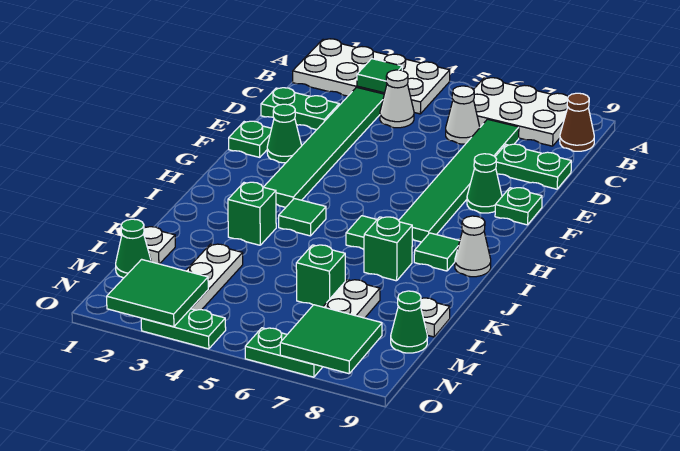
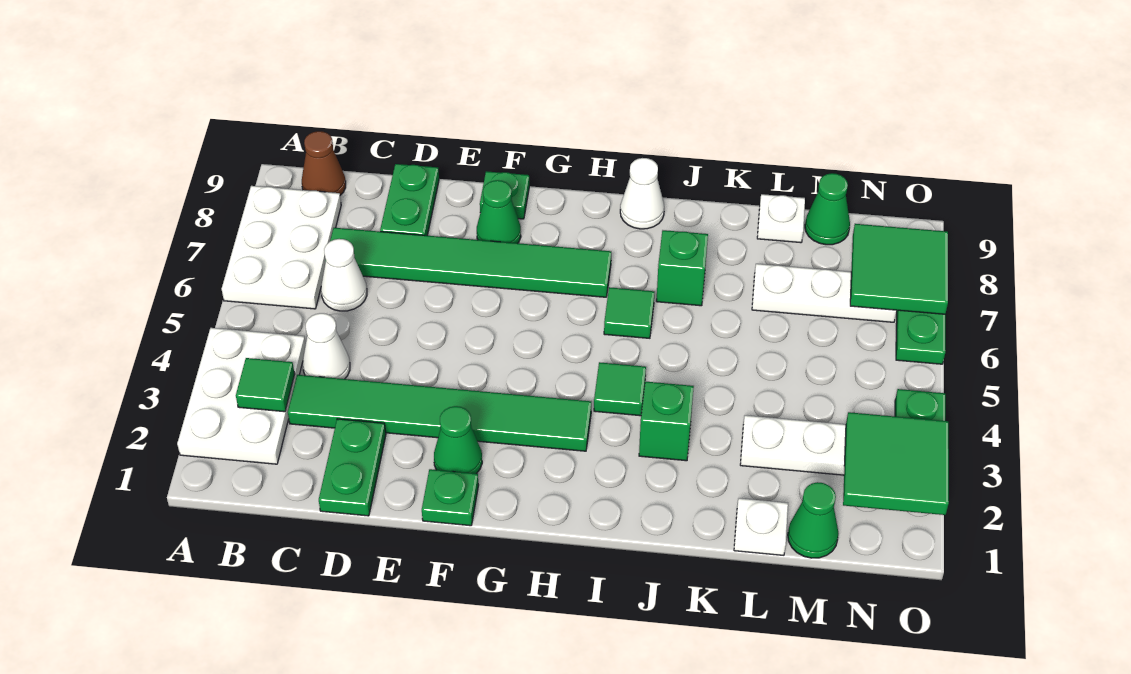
white plate A1:B4 level 1 -> white plate A2:B4 level 1
green tile I8 level 1 -> none
green brick L6 level 1 -> none

